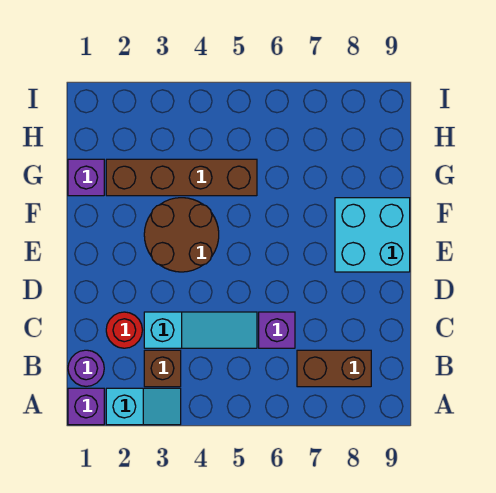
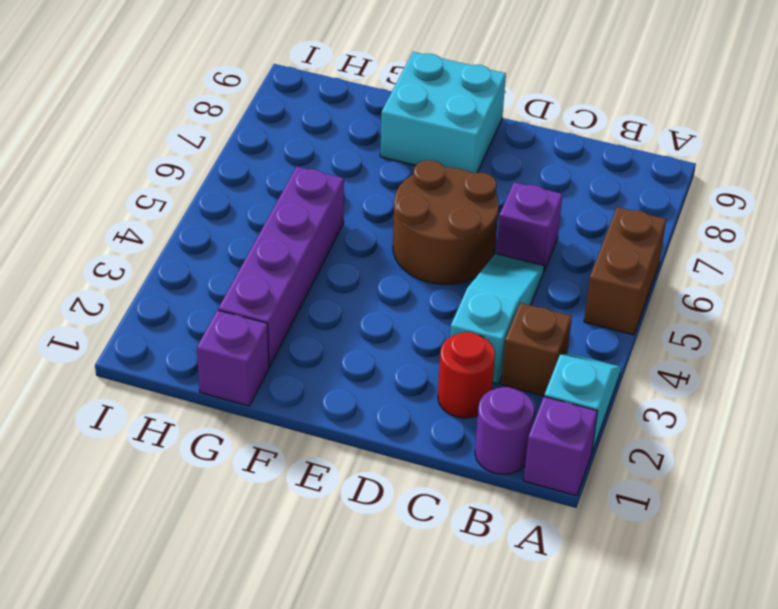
brown brick B7:B8 level 1 -> brown brick A5:A6 level 1
brown round brick E3:F4 level 1 -> brown round brick D5:E6 level 1
brown brick G2:G5 level 1 -> purple brick G2:G5 level 1

